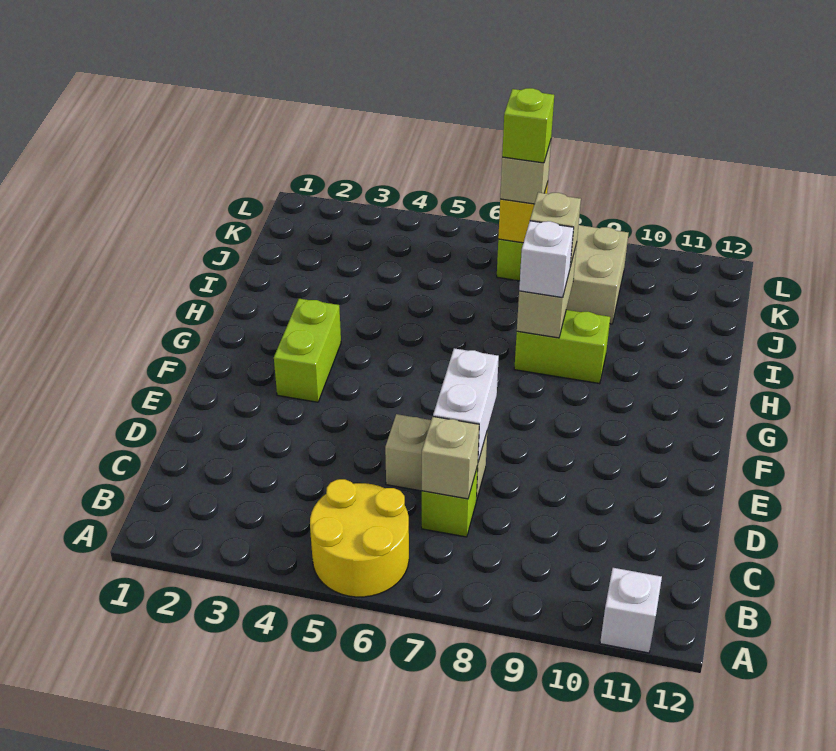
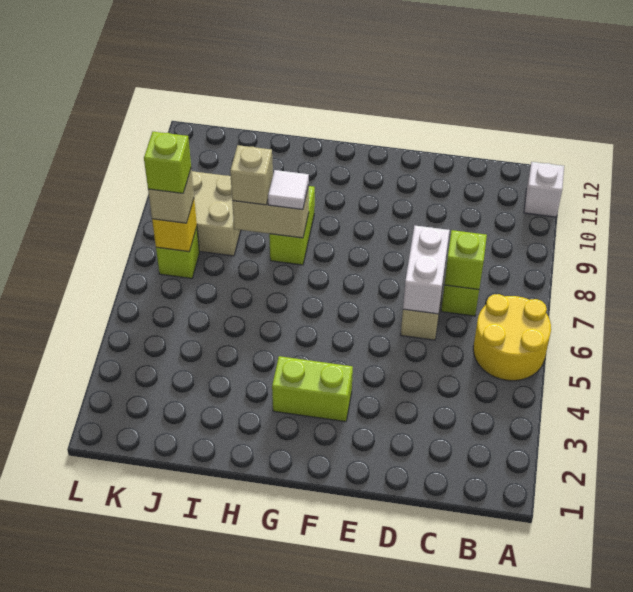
tan brick C7 level 2 -> lime brick C7 level 2
white brick D7:E7 level 2 -> white brick D6:D7 level 2
white brick H8 level 3 -> white tile H8 level 3

